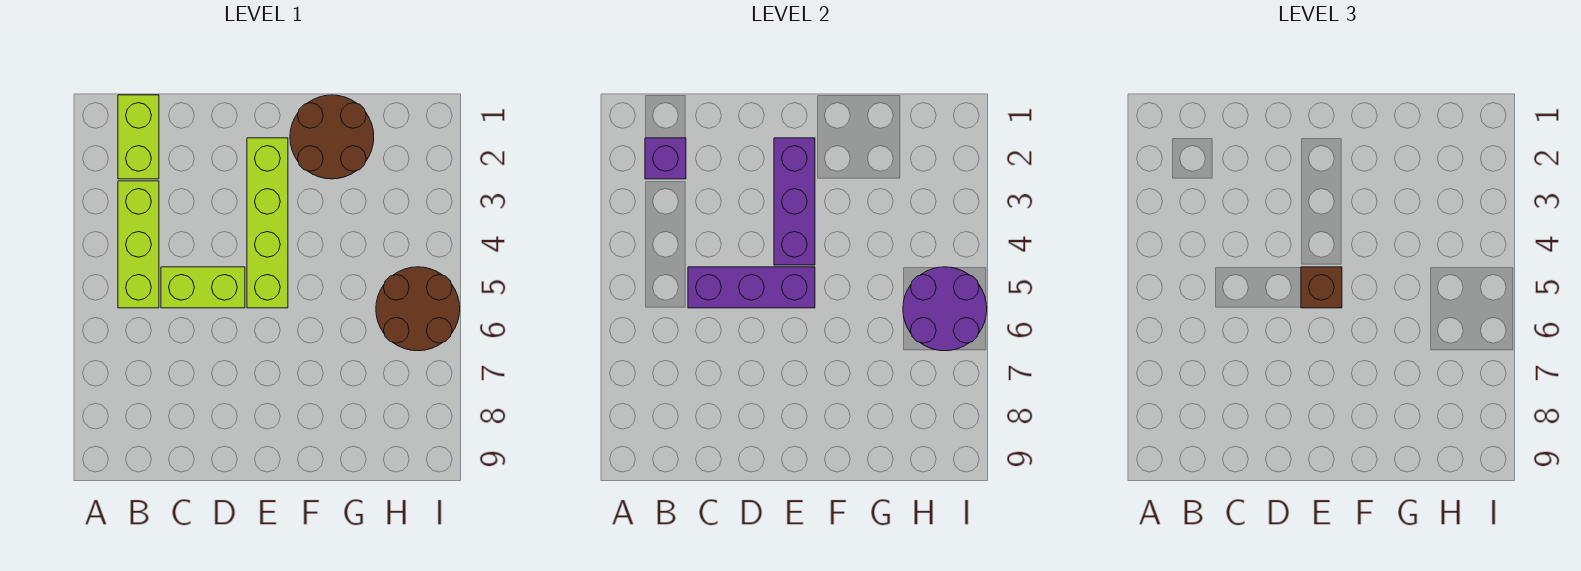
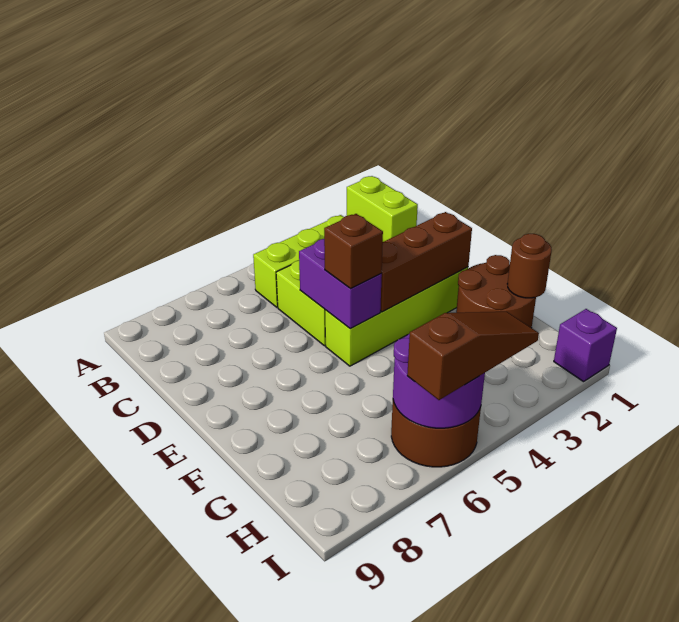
lime brick B1:B2 level 1 -> lime brick A1:B1 level 1
purple brick B2 level 2 -> purple brick I1 level 1
purple brick C5:E5 level 2 -> purple brick D5:E5 level 2
purple brick E2:E4 level 2 -> brown brick E2:E4 level 2
none -> brown round brick G1 level 2
none -> brown slope I4:I6 level 3 top 6

